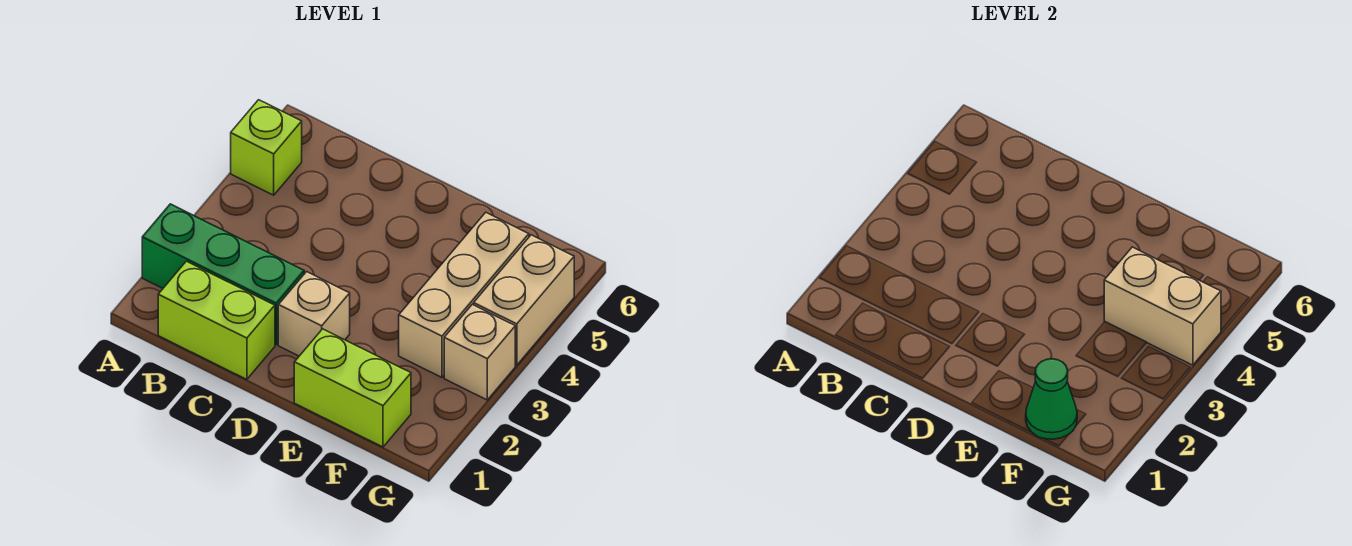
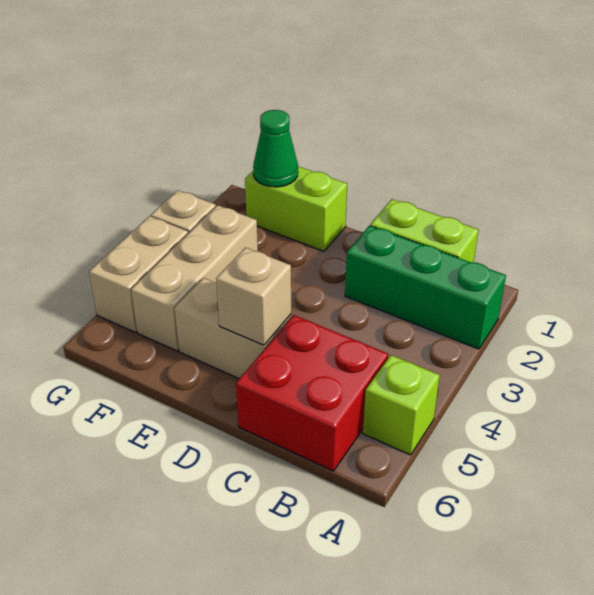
none -> red brick B5:C6 level 1
tan brick D2 level 1 -> tan brick D5 level 2
tan brick F4:G4 level 2 -> tan brick D5:E5 level 1

